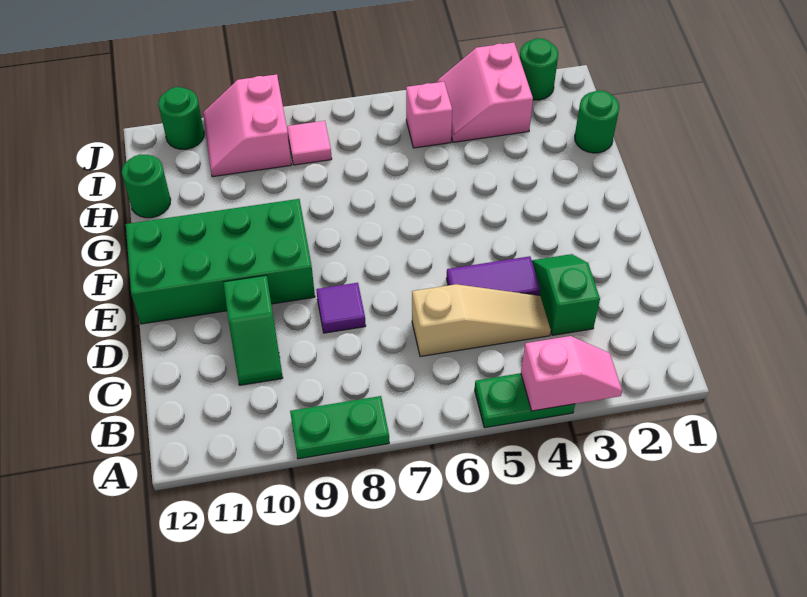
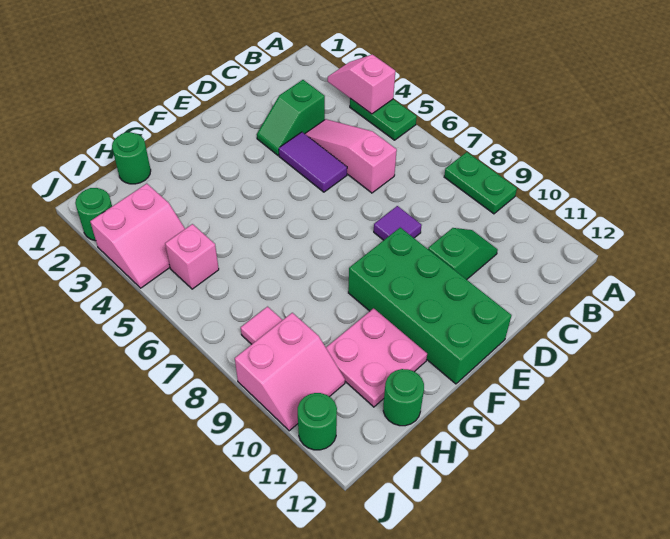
tan slope C4:C6 level 1 top 6 -> pink slope C4:C6 level 1 top 6
none -> pink plate G10:H11 level 1

